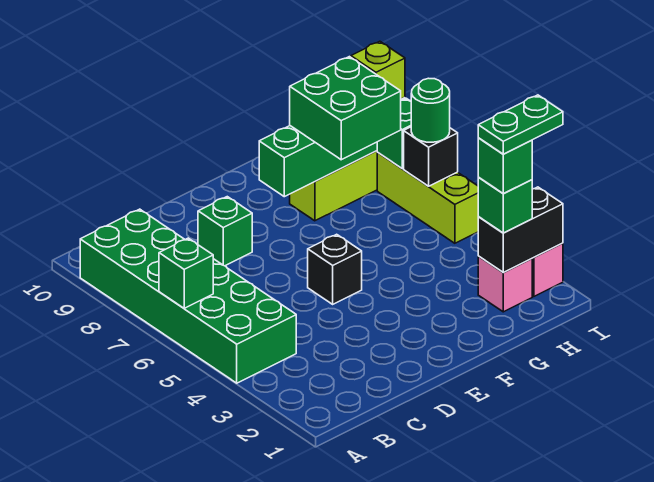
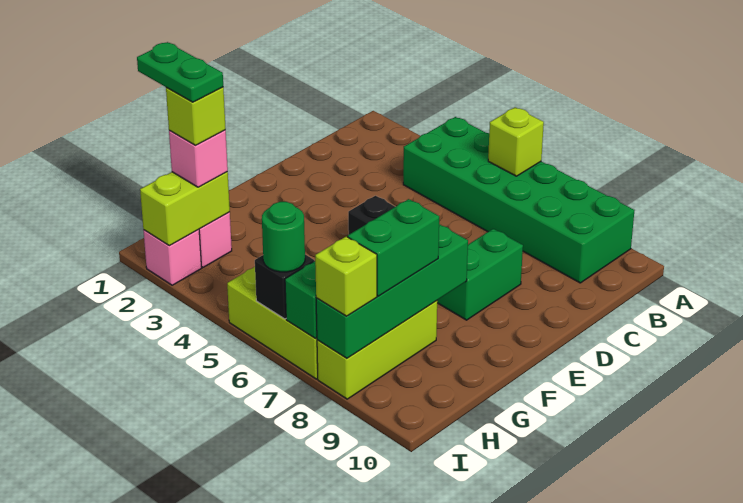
green brick A6 level 2 -> lime brick A6 level 2
green brick D8 level 1 -> green brick D8:E8 level 1
green brick G7:H8 level 3 -> green brick G8:H8 level 3
black brick H2:I2 level 2 -> lime brick H2:I2 level 2
green brick H2 level 3 -> pink brick H2 level 3
green brick H2 level 4 -> lime brick H2 level 4
green plate H2:I2 level 5 -> green plate H1:H2 level 5

